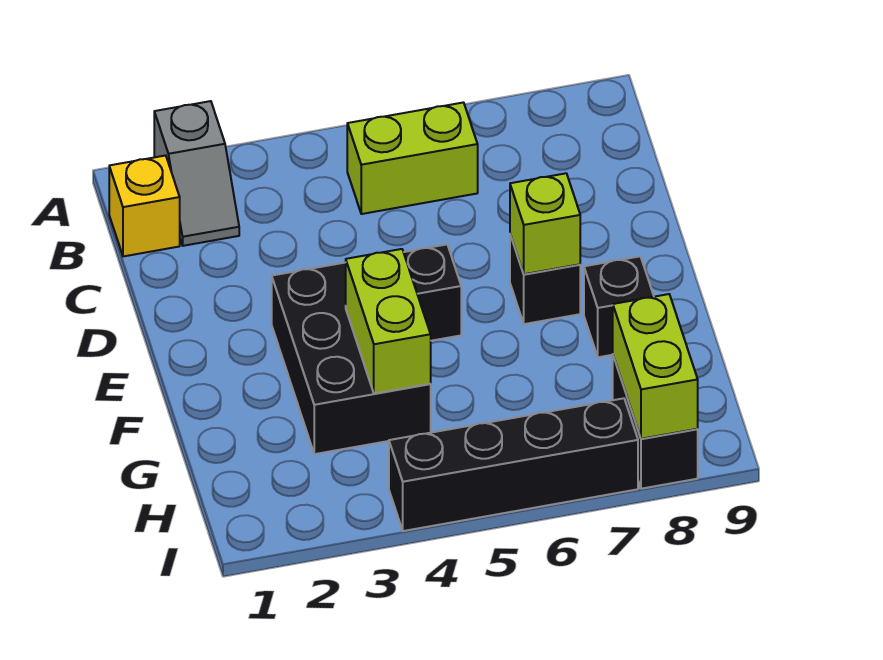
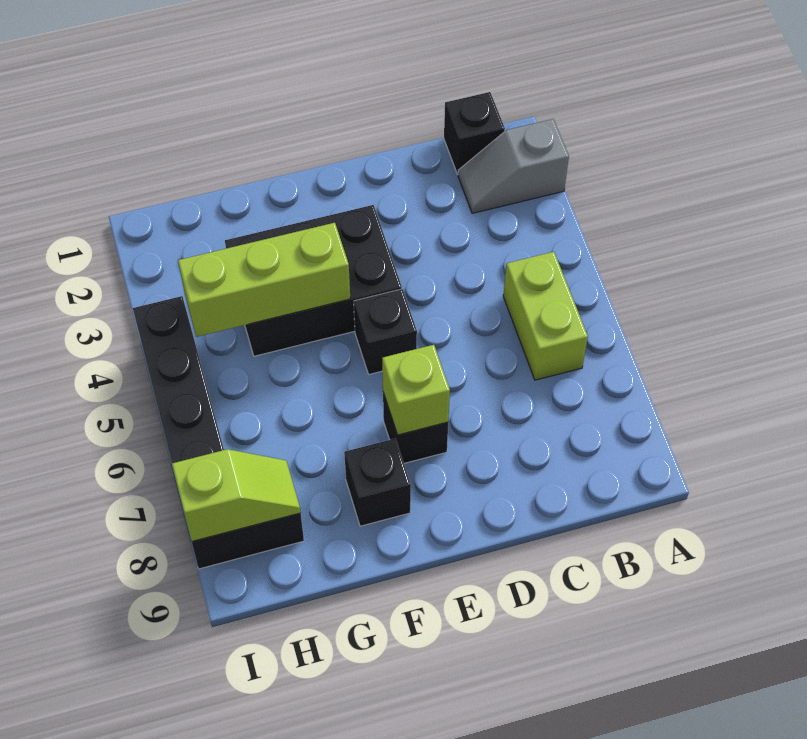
yellow brick B1 level 1 -> black brick B1 level 1
lime brick F4:G4 level 2 -> lime brick F4:H4 level 2
lime brick H8:I8 level 2 -> lime slope H8:I8 level 2 top I

